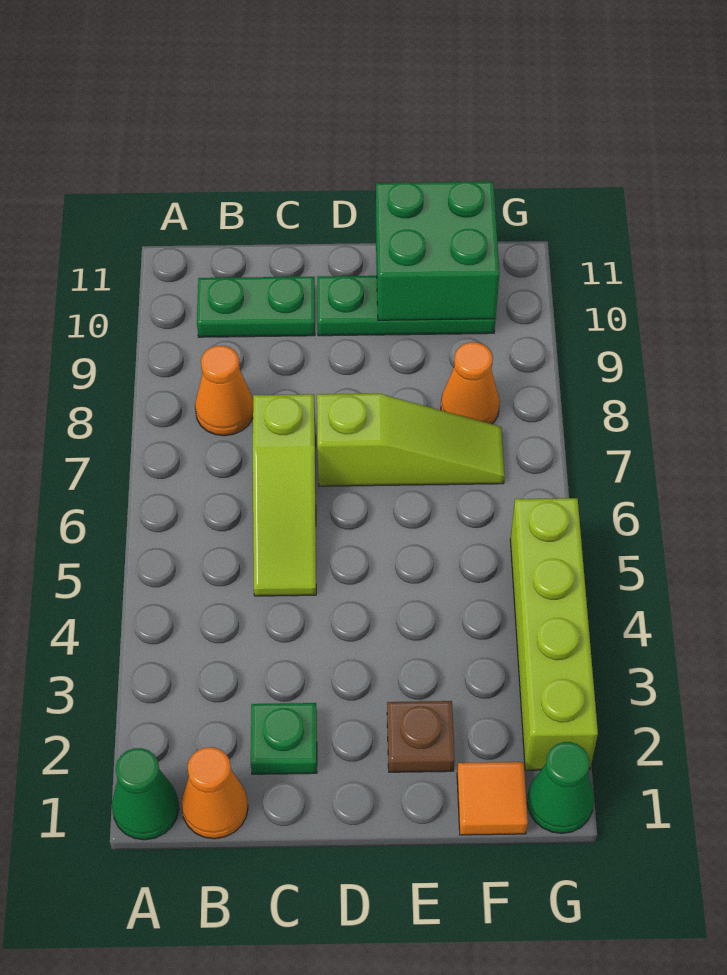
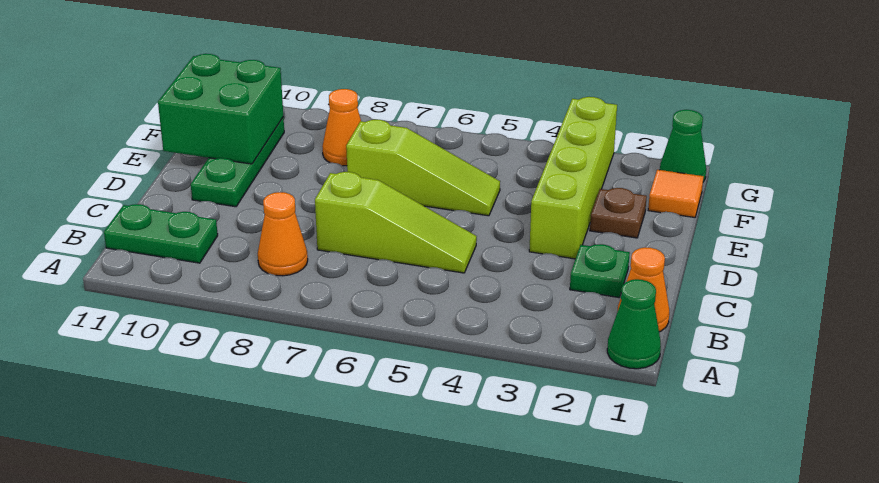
green plate B10:C10 level 1 -> green plate B10:B11 level 1
lime slope D7:F7 level 1 top D -> lime slope E5:E7 level 1 top 7
lime brick G2:G5 level 1 -> lime brick D3:G3 level 1

